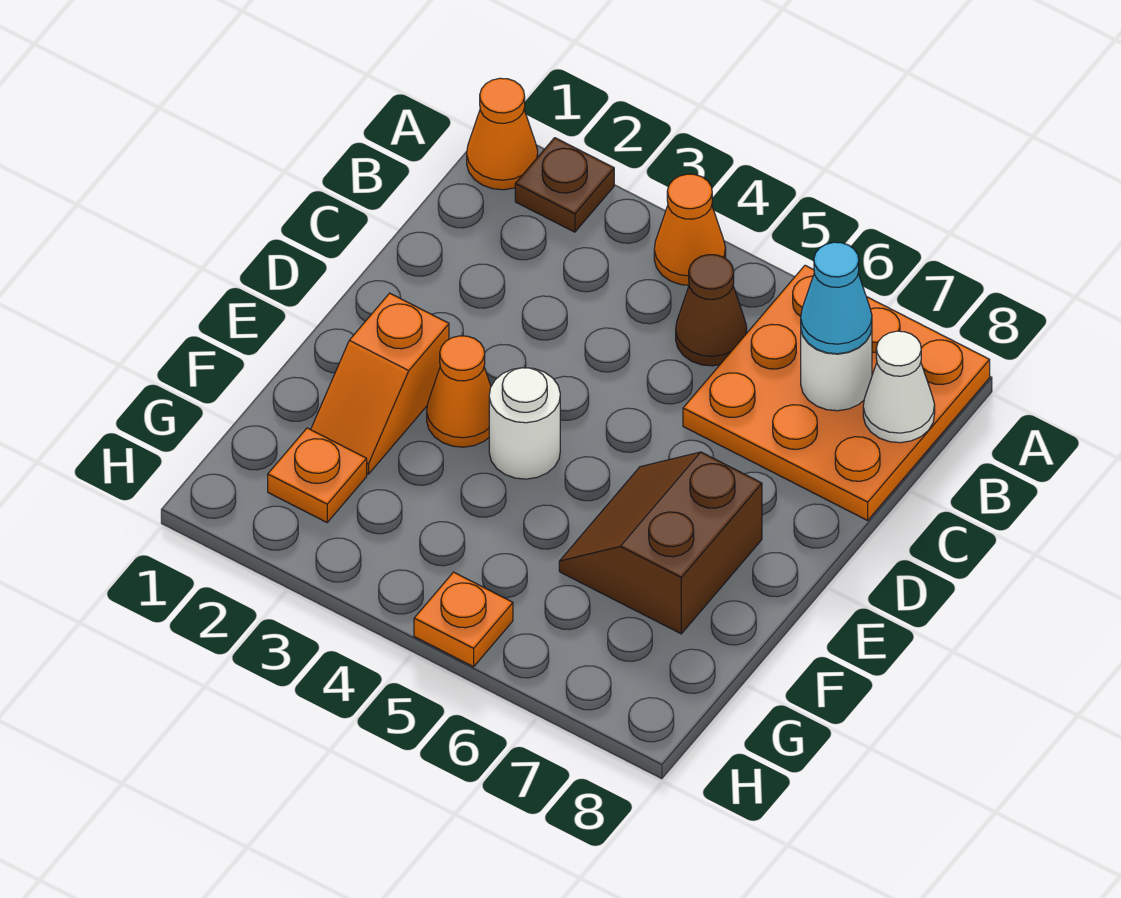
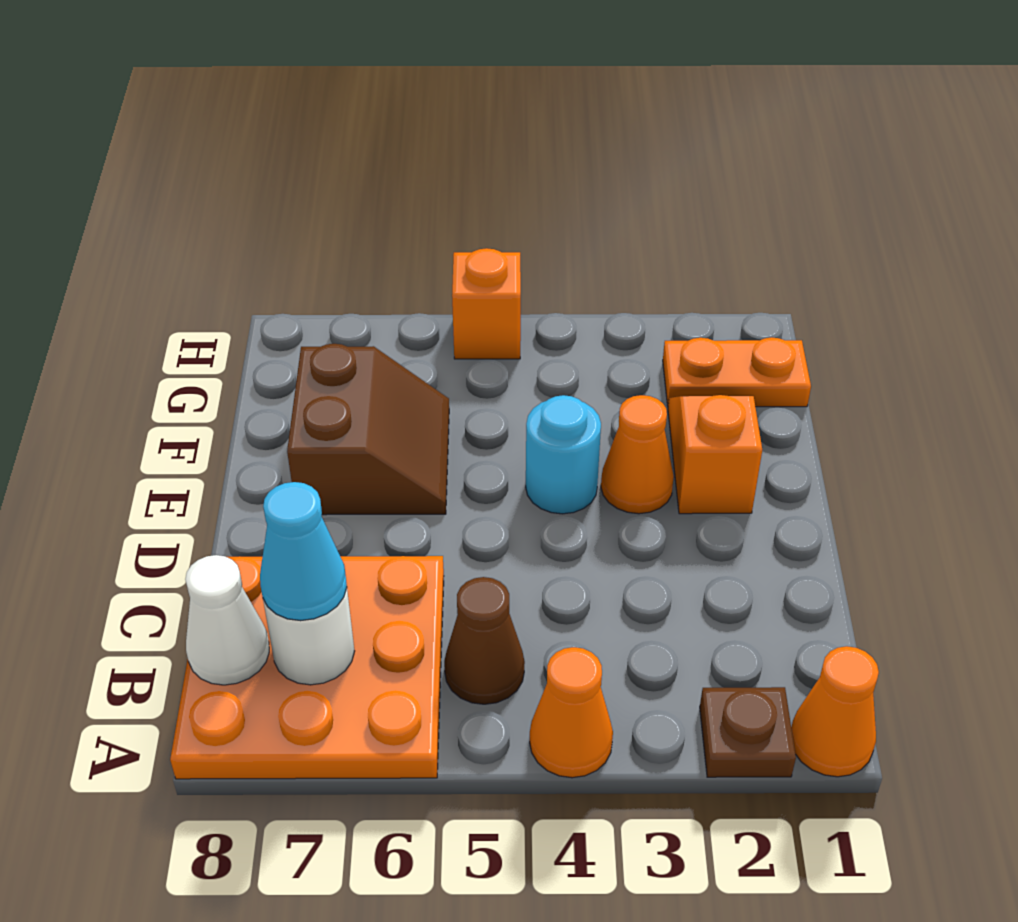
white round brick E4 level 1 -> cyan round brick E4 level 1
orange plate G2 level 1 -> orange plate G1:G2 level 1
orange plate H5 level 1 -> orange brick H5 level 1

